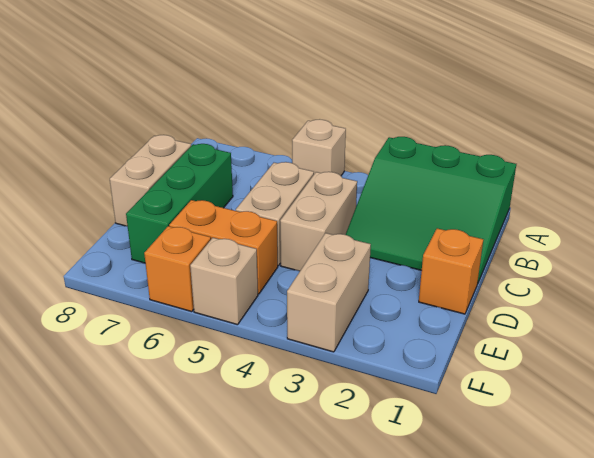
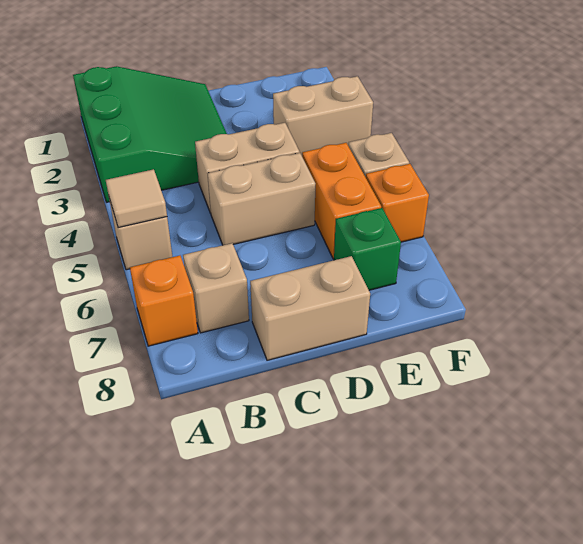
none -> tan tile A5 level 2
none -> tan brick B7 level 1
green brick C7:E7 level 1 -> green brick E7 level 1
orange brick D1 level 1 -> orange brick A7 level 1

